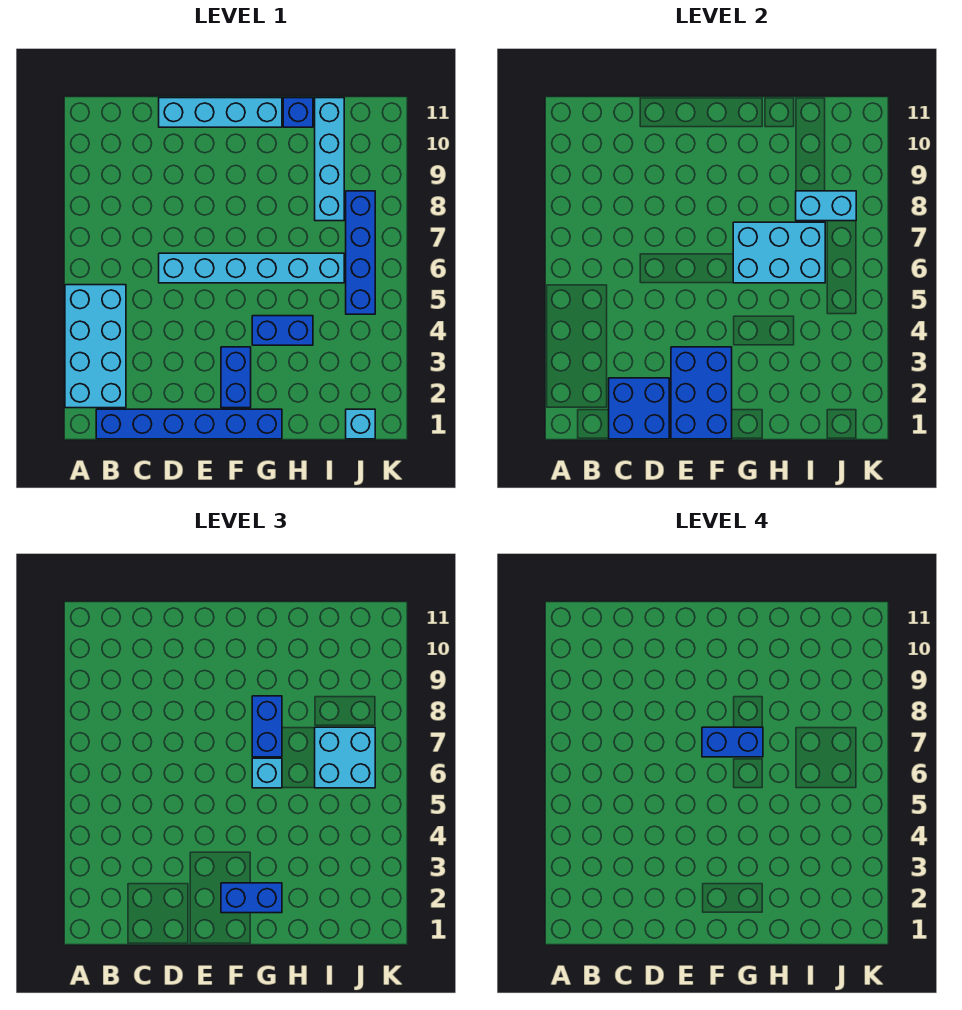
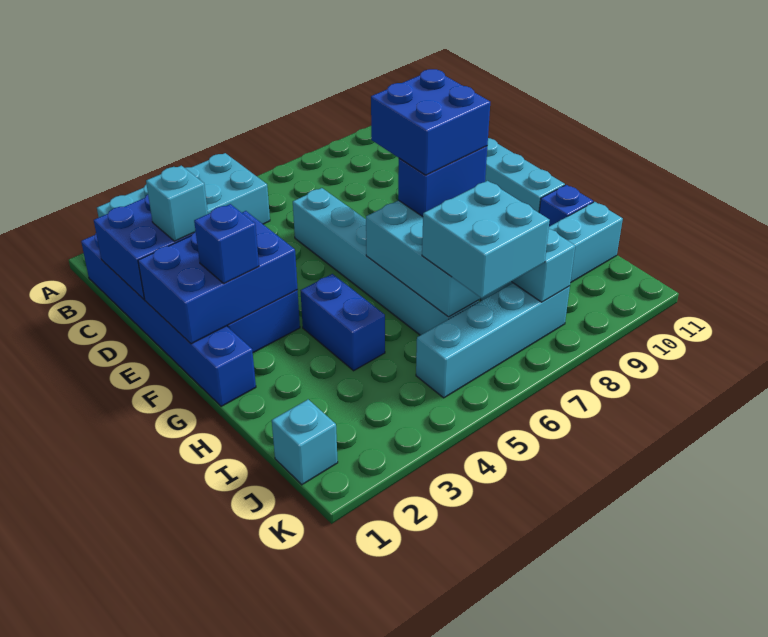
blue brick F2:G2 level 3 -> blue brick F2 level 3
blue brick F7:G7 level 4 -> blue brick F7:G8 level 4
cyan brick G6 level 3 -> cyan brick D2 level 3
blue brick J5:J8 level 1 -> cyan brick J5:J8 level 1

